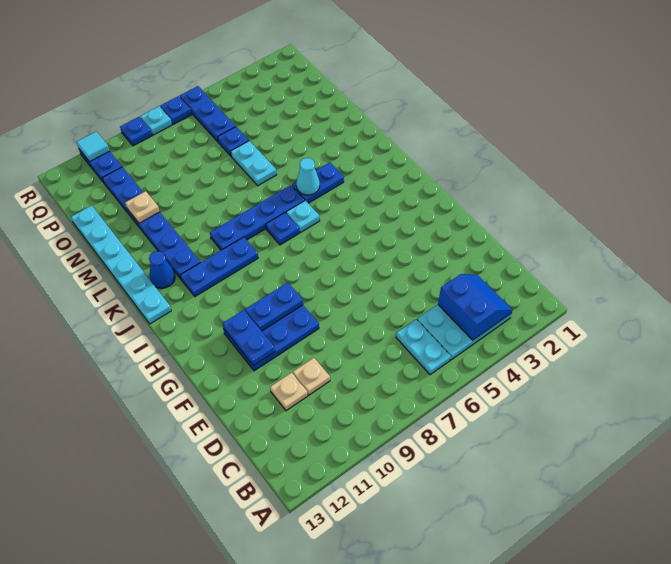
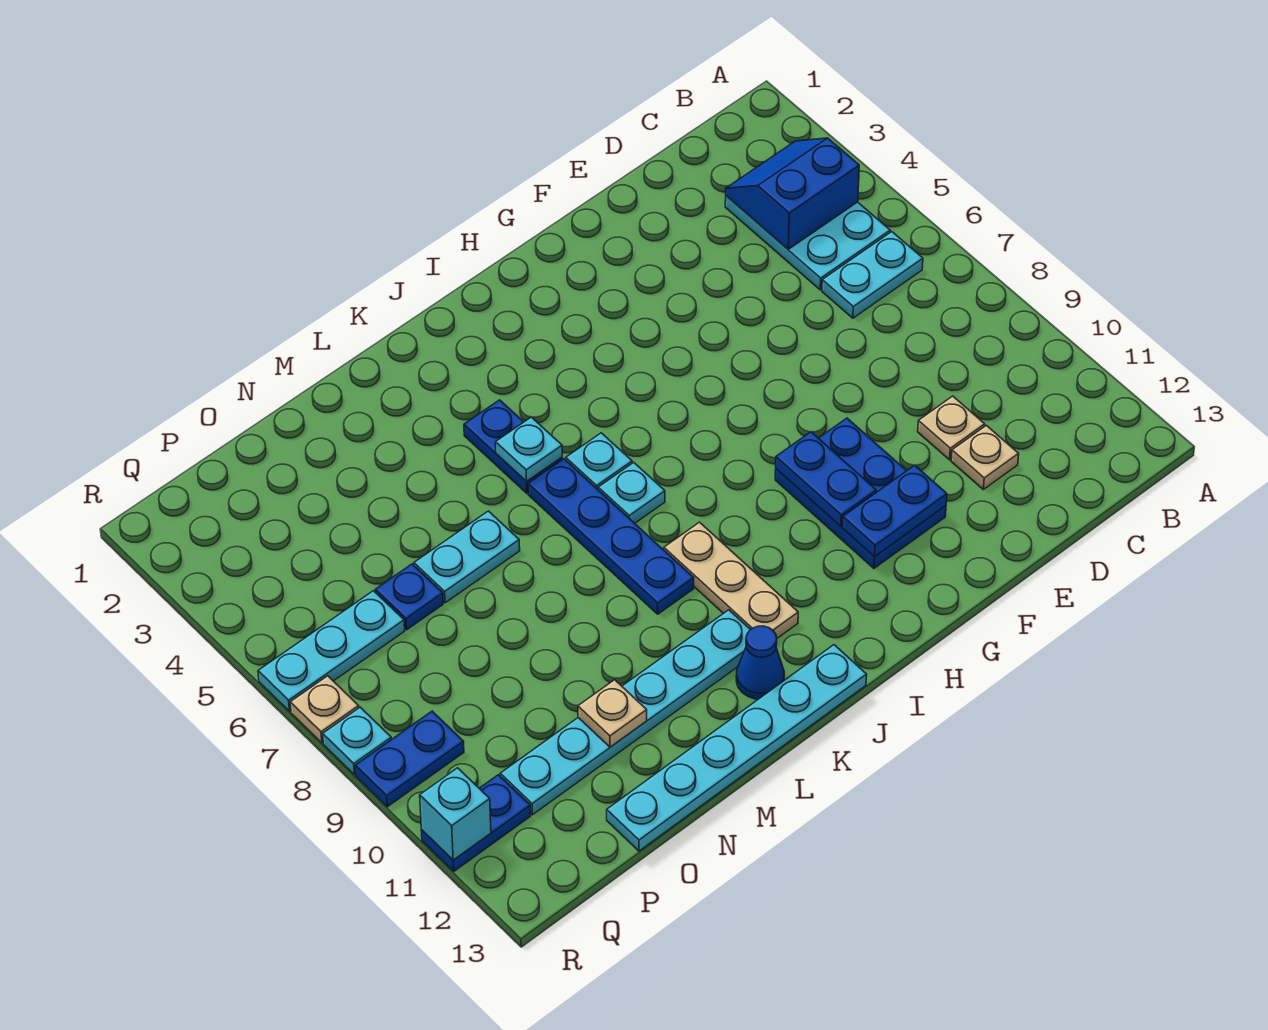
blue plate J7 level 1 -> cyan plate J7 level 1
blue plate J9:J11 level 1 -> tan plate J9:J11 level 1
cyan cone K5 level 2 -> cyan plate K5 level 2
blue plate K11:P11 level 1 -> cyan plate K11:P11 level 1
blue plate P6:R6 level 1 -> cyan plate P6:R6 level 1
blue plate R7 level 1 -> tan plate R7 level 1
blue plate R9 level 1 -> blue plate Q9:R9 level 1
cyan tile R11 level 2 -> cyan brick R11 level 2

